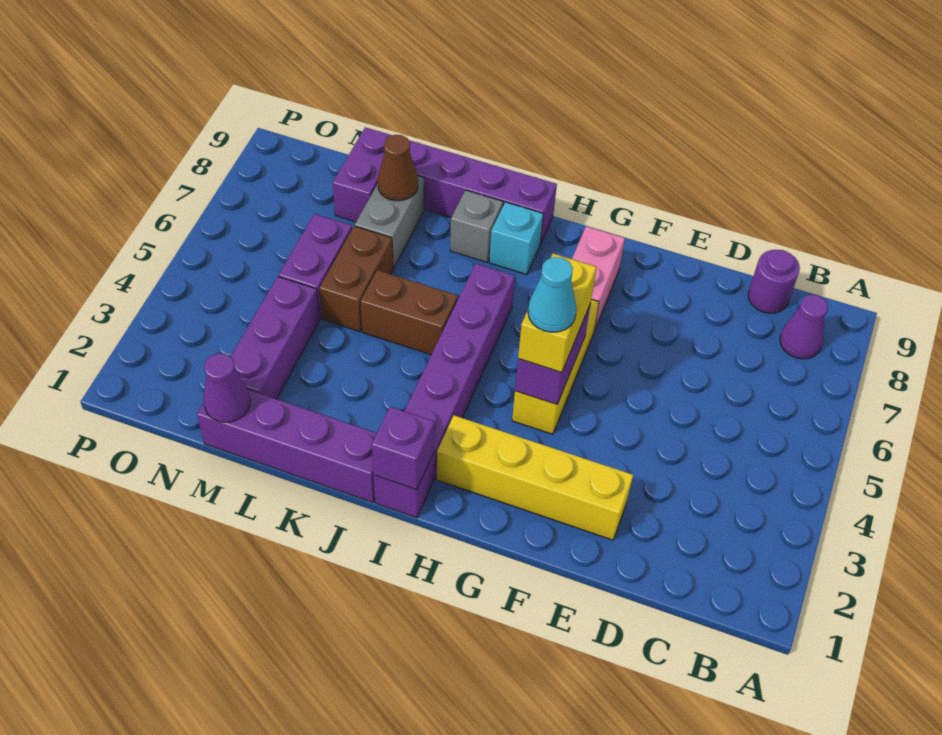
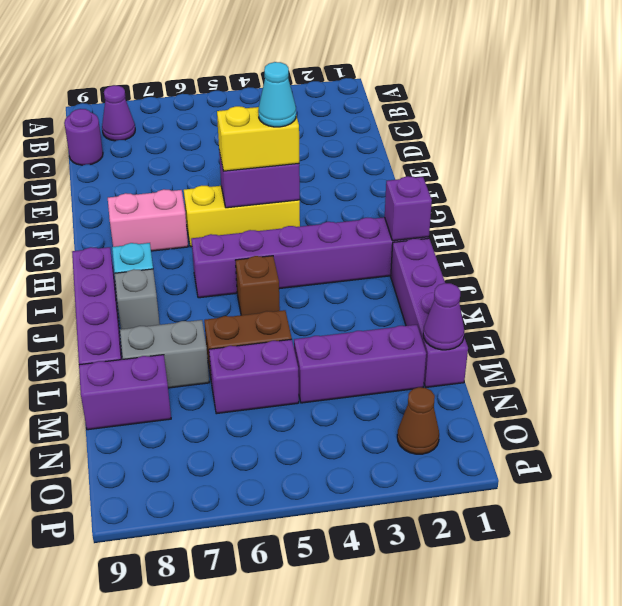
yellow brick E2:H2 level 1 -> none
brown brick J5:K5 level 1 -> brown brick J5 level 1
brown cone L8 level 2 -> brown cone O2 level 1

